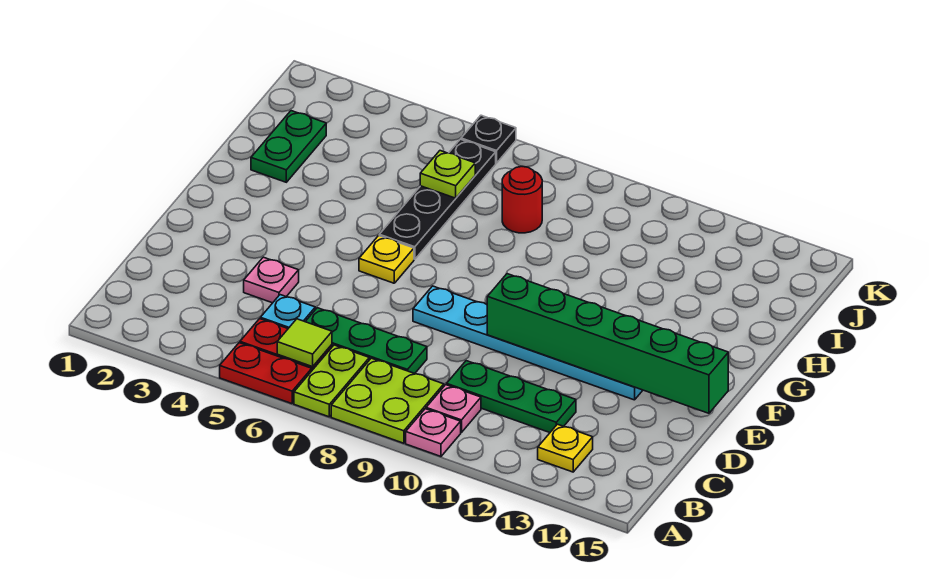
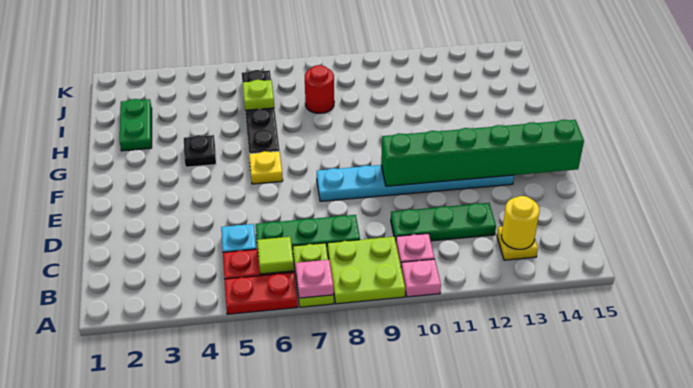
none -> yellow round brick B13 level 2
pink plate D4 level 1 -> pink plate A7 level 2
black plate K6 level 1 -> black plate G4 level 1

